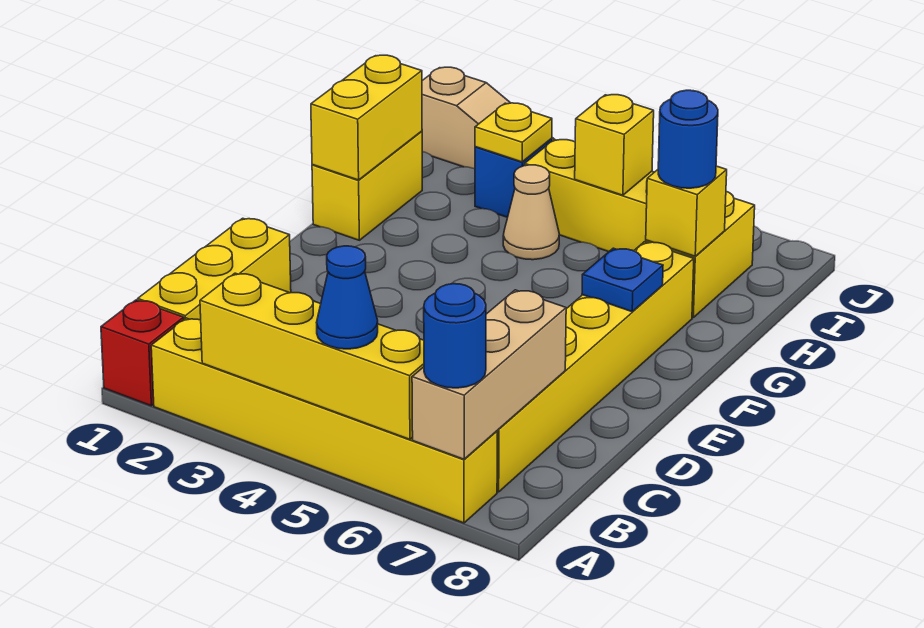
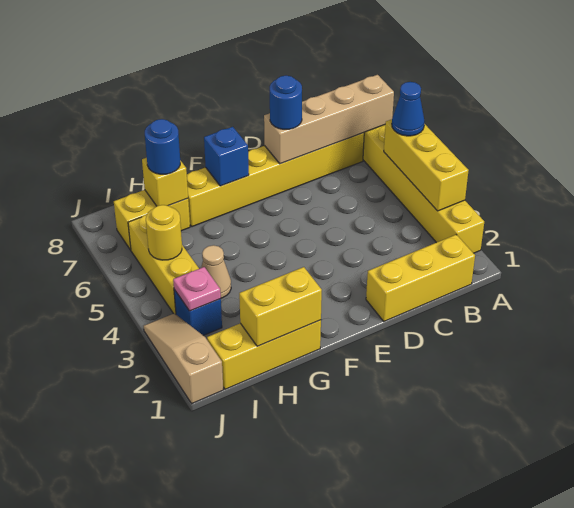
red brick A1 level 1 -> none
yellow brick A3:A6 level 2 -> yellow brick A3:A5 level 2
tan brick A7:C7 level 2 -> tan brick A7:D7 level 2
blue round brick A7 level 3 -> blue round brick D7 level 3
blue plate F7 level 2 -> blue brick F7 level 2
yellow brick G1:H1 level 1 -> yellow brick G1:I1 level 1
yellow plate I3 level 2 -> pink plate I3 level 2
yellow brick I5 level 2 -> yellow round brick I5 level 2

